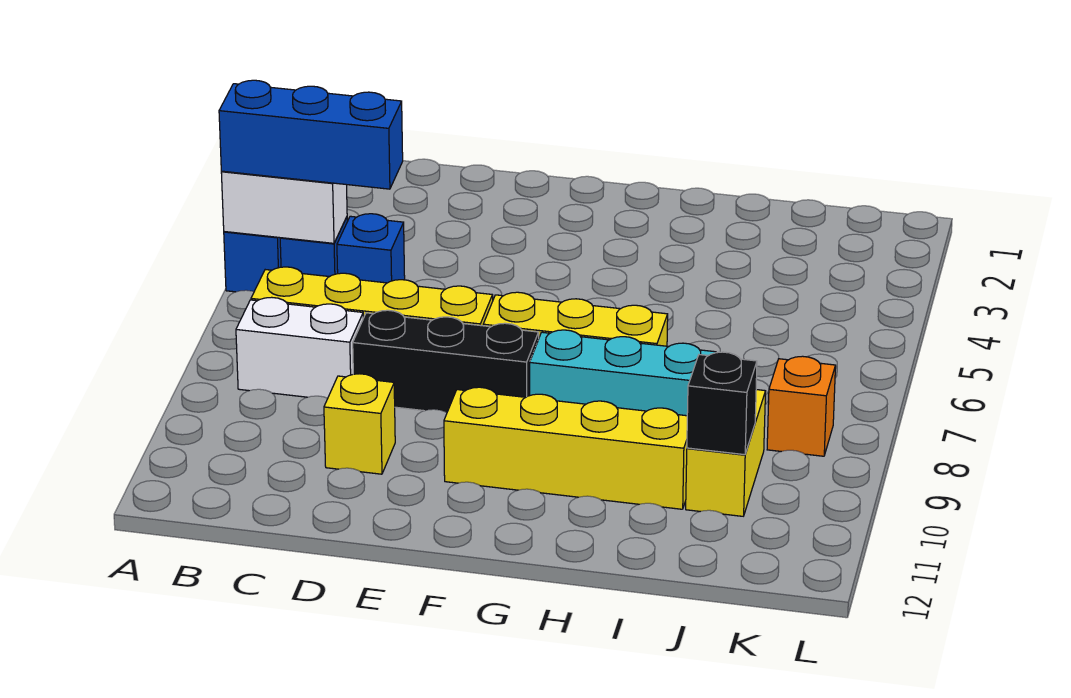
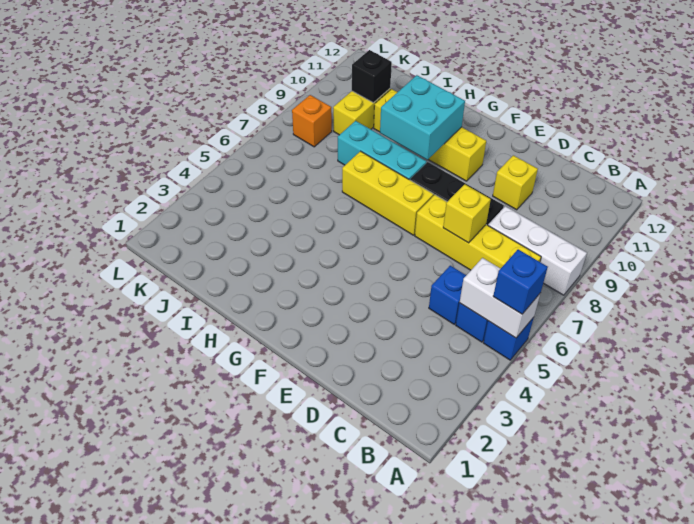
blue brick A5:C5 level 3 -> blue brick A5 level 3
white brick B8:C8 level 1 -> white brick A8:C8 level 1
none -> yellow brick D7 level 2
none -> cyan brick G9:H10 level 2

